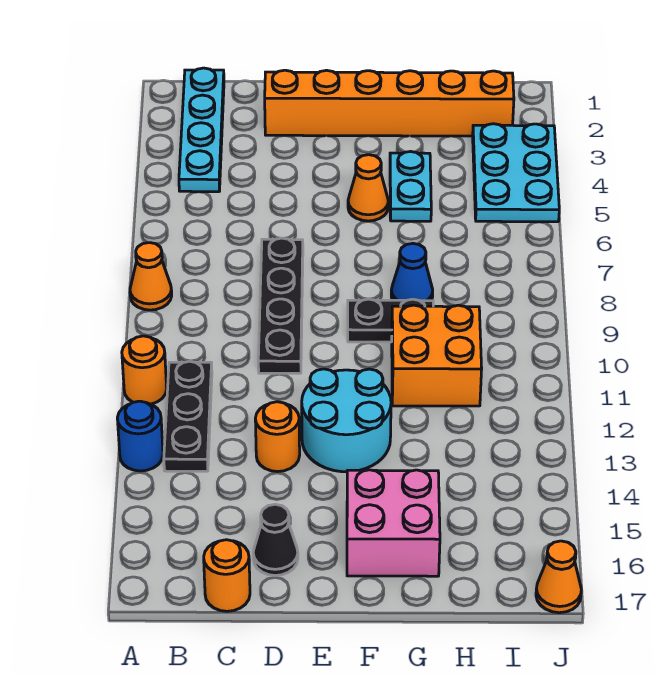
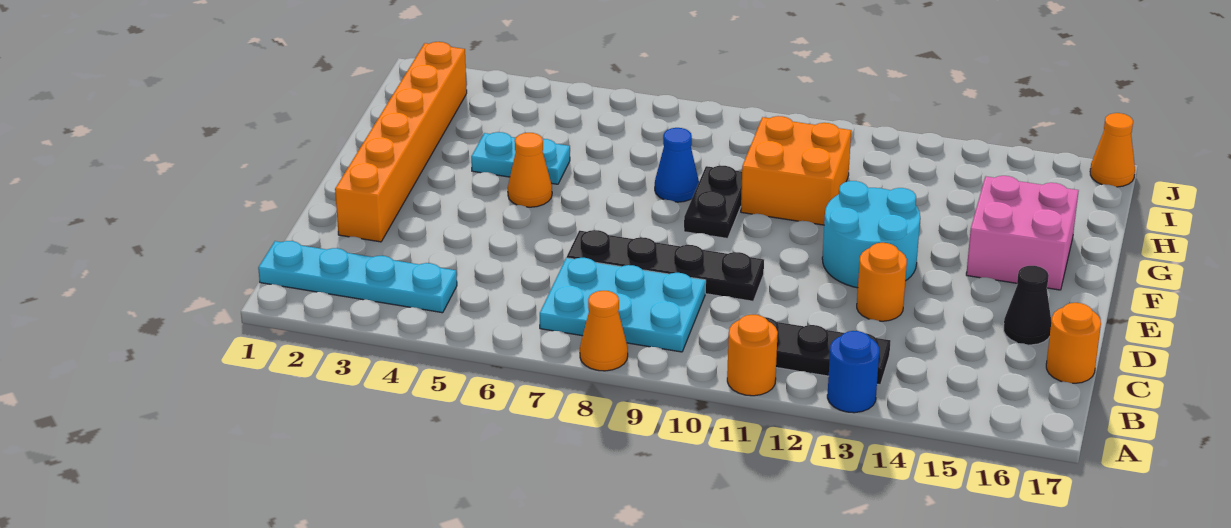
cyan plate I3:J5 level 1 -> cyan plate B7:C9 level 1

